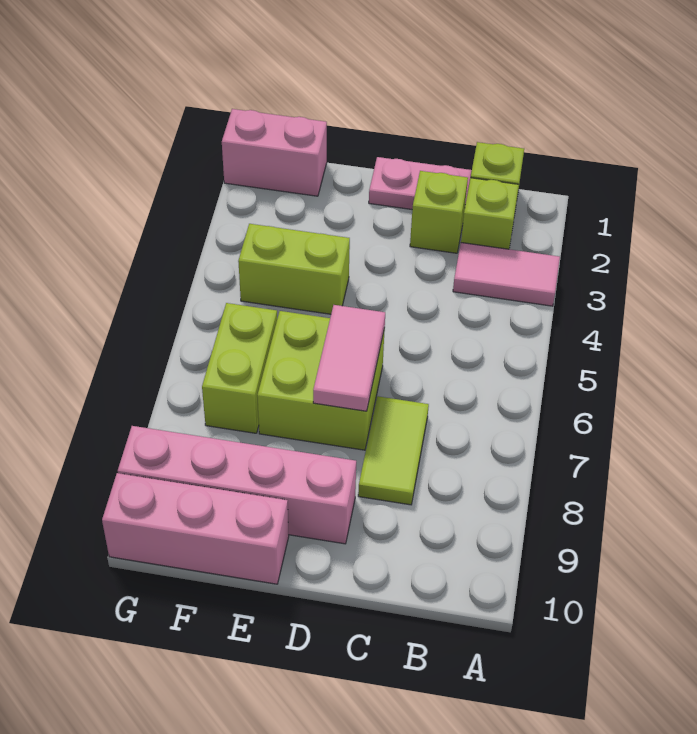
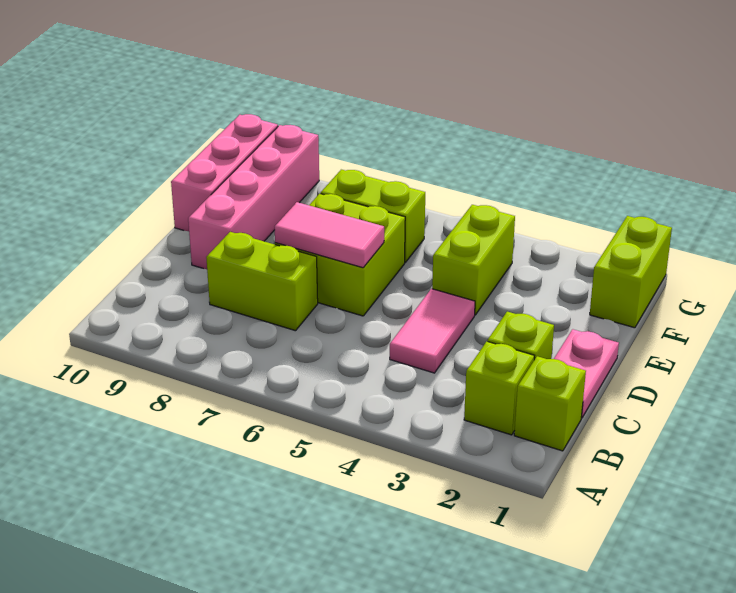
pink tile A3:B3 level 1 -> pink tile C4:D4 level 1
lime tile C7:C8 level 1 -> lime brick C7:C8 level 1
pink brick F1:G1 level 1 -> lime brick F1:G1 level 1

